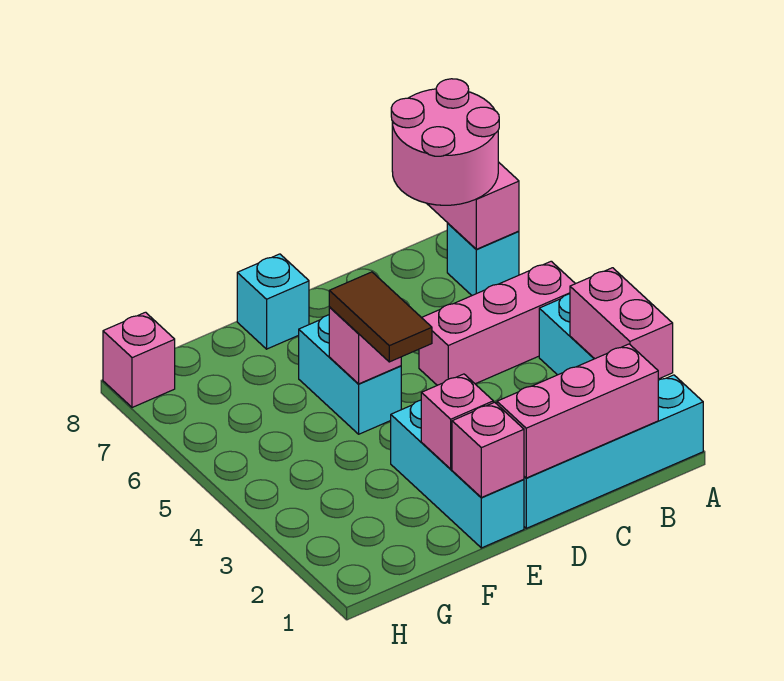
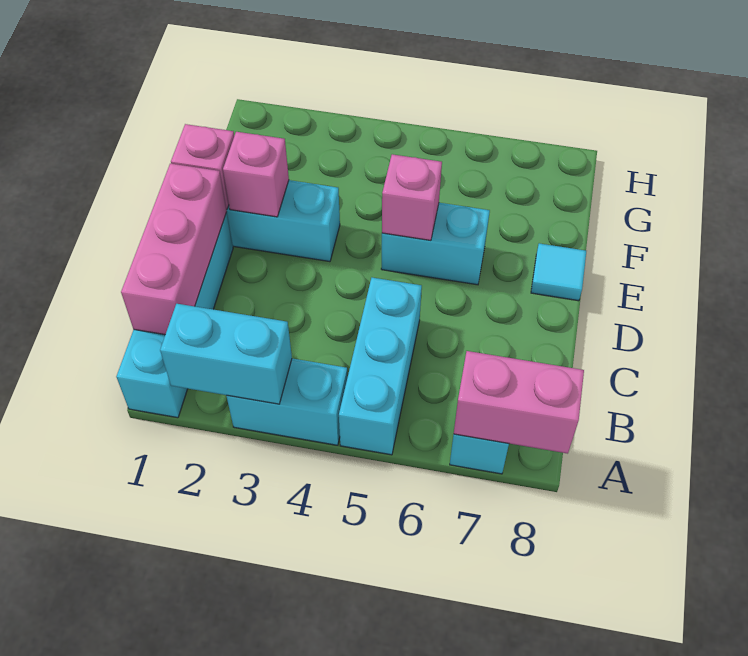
pink brick A2:A3 level 2 -> cyan brick A2:A3 level 2
pink brick A5:C5 level 1 -> cyan brick A5:C5 level 1
pink round brick A7:B8 level 3 -> none
brown tile E4:E5 level 3 -> none
cyan brick E8 level 1 -> cyan tile E8 level 1
pink brick H8 level 1 -> none

